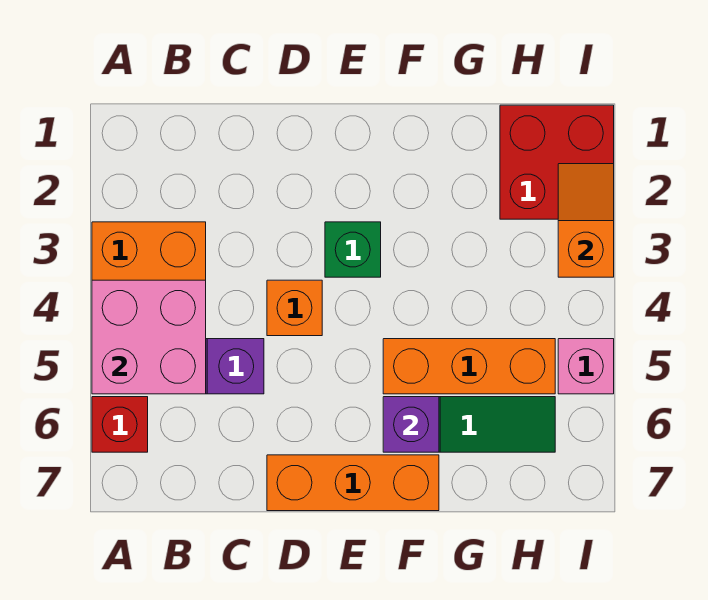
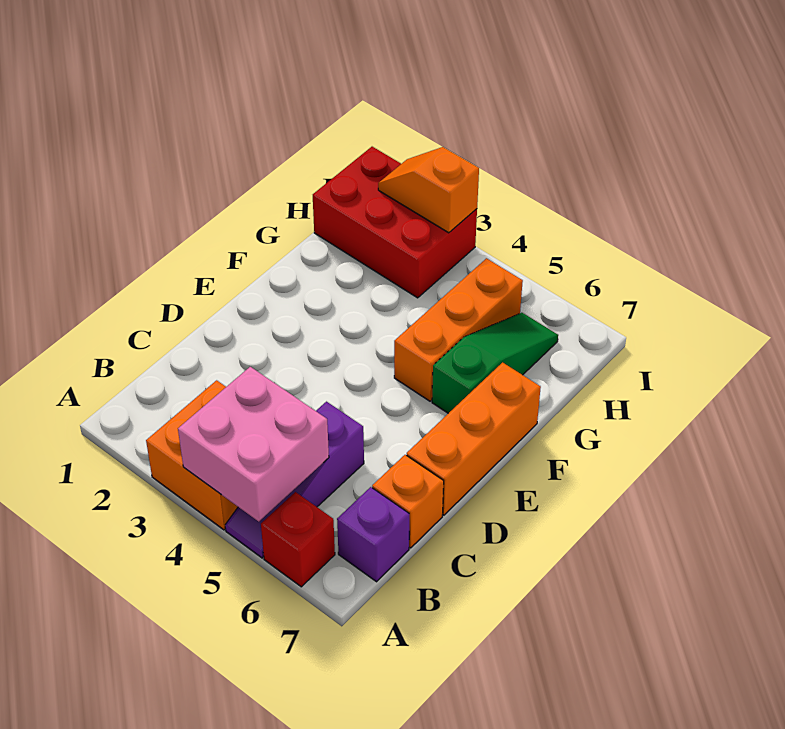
orange brick D4 level 1 -> orange brick C7 level 1
green brick E3 level 1 -> none
purple brick F6 level 2 -> purple brick B7 level 1
red brick H1:I2 level 1 -> red brick H1:I3 level 1
pink brick I5 level 1 -> none

